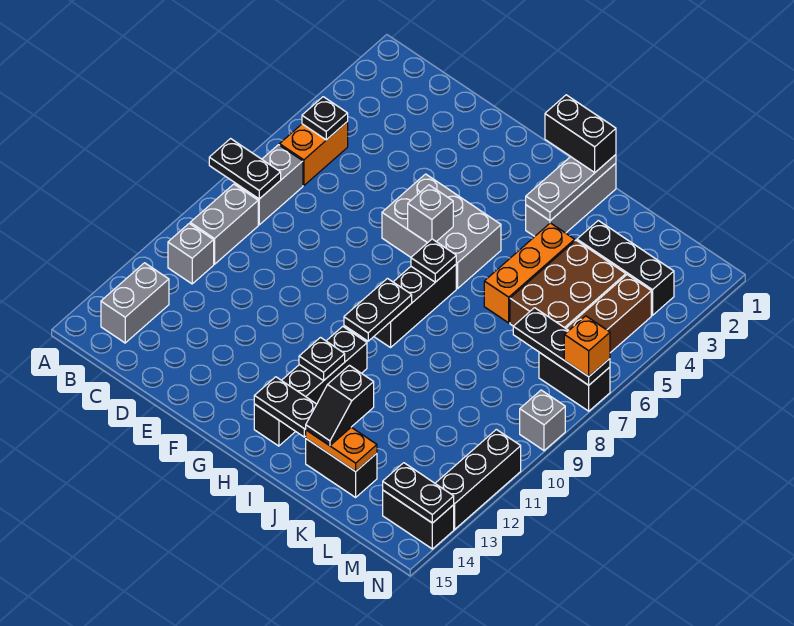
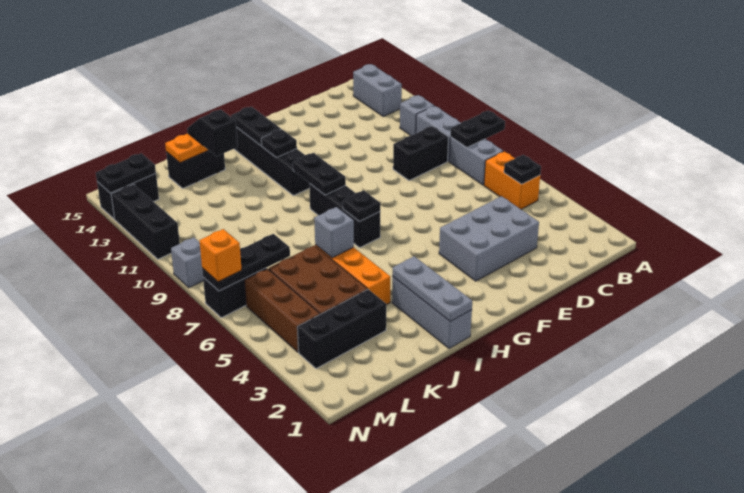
grey brick F5:H6 level 1 -> grey brick D3:F4 level 1
grey brick G6 level 2 -> grey brick J6 level 2
black brick H1:I1 level 3 -> black brick C9:D9 level 1
black plate H14:I14 level 2 -> black plate H13:H14 level 2

